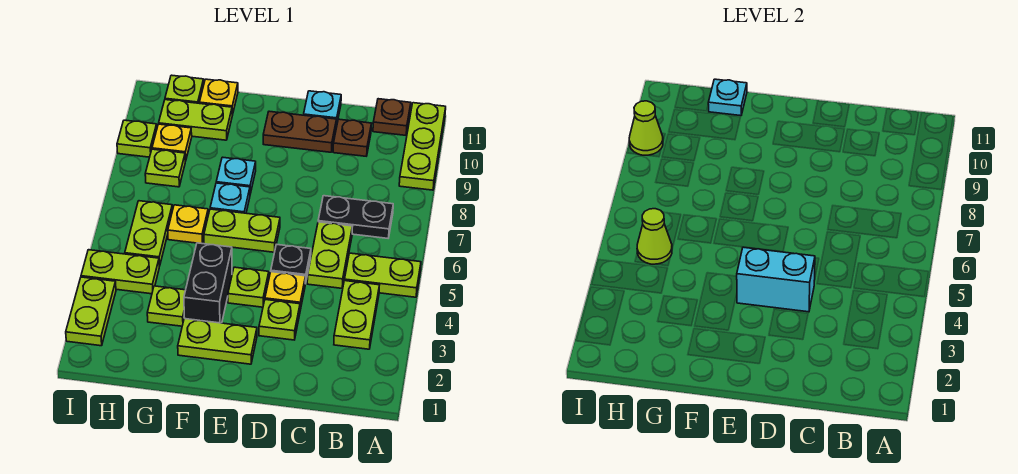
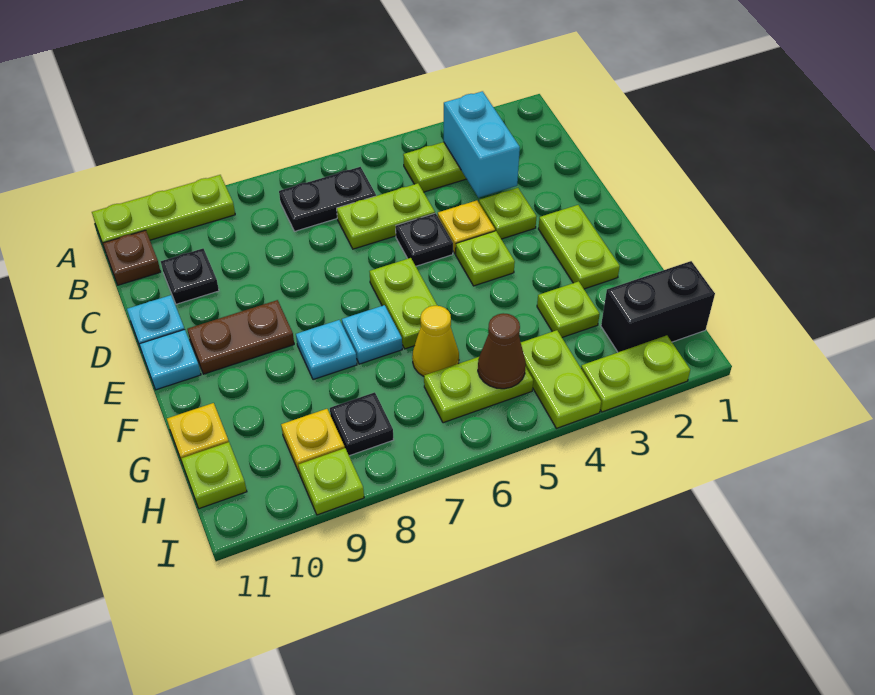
lime plate A5:B5 level 1 -> none
black plate B7:C7 level 1 -> black plate B6:B7 level 1
brown plate C10 level 1 -> black plate C10 level 1
cyan brick D4:E4 level 2 -> cyan brick B3:C3 level 2
brown plate D10:E10 level 1 -> brown plate E9:E10 level 1
black brick F3:F4 level 1 -> black brick H1:H2 level 1
yellow plate G6 level 1 -> yellow cone G6 level 1
lime plate G10:H10 level 1 -> none
cyan plate G11 level 2 -> cyan plate E11 level 1
lime cone H5 level 2 -> brown cone H5 level 2
lime plate H8 level 1 -> black plate H8 level 1
lime cone I9 level 2 -> none

